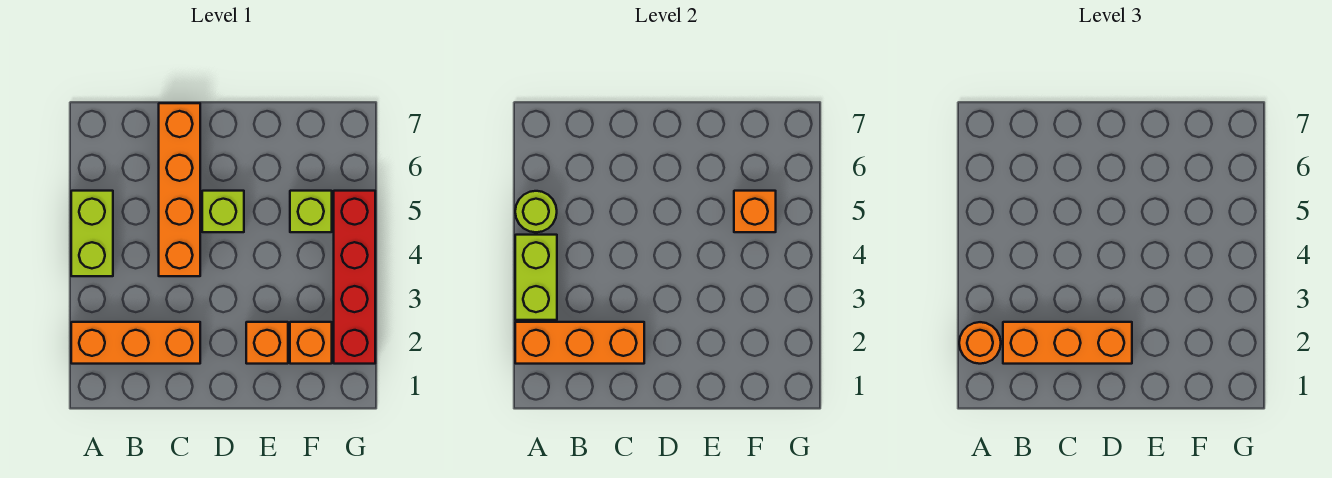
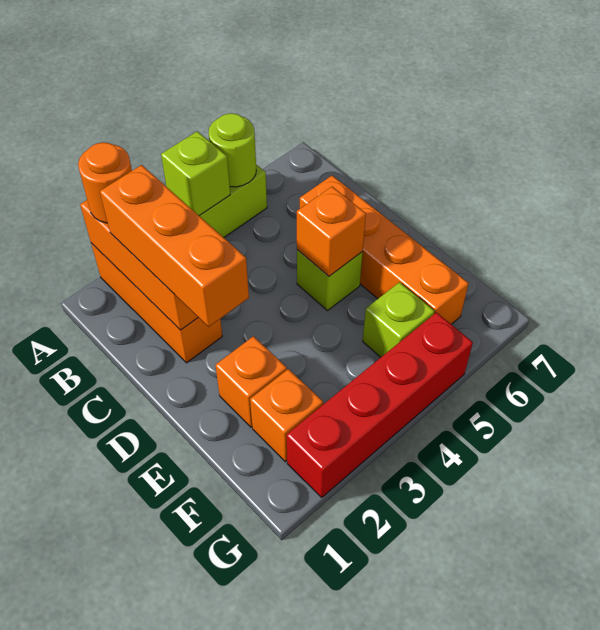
lime brick A3:A4 level 2 -> lime brick A4 level 2
orange brick C4:C7 level 1 -> orange brick C6:F6 level 1
orange brick F5 level 2 -> orange brick D5 level 2

